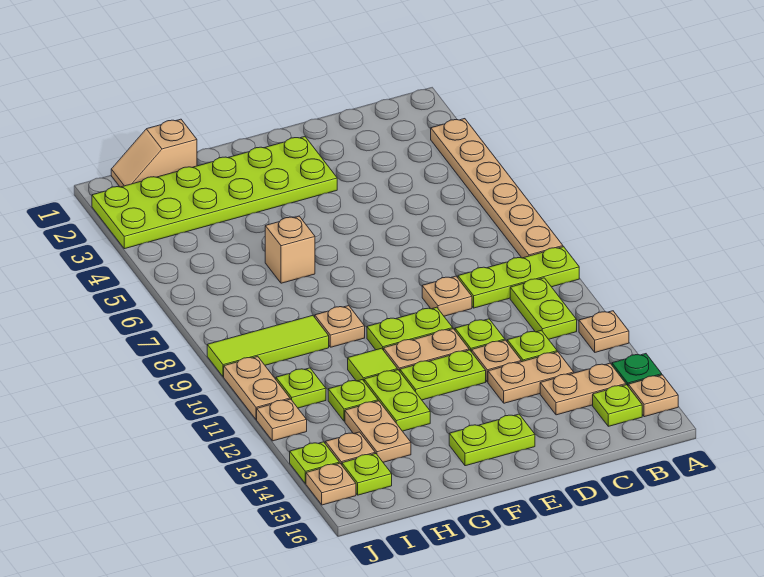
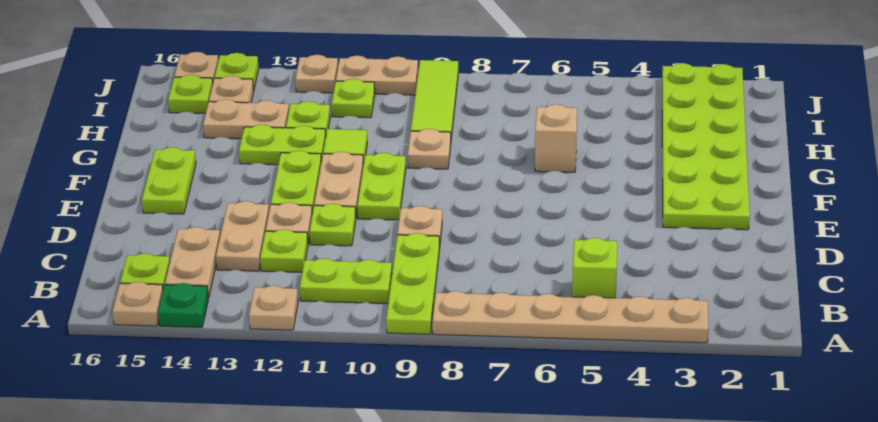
none -> lime brick B5 level 1
tan slope H1:I1 level 1 top H -> none

